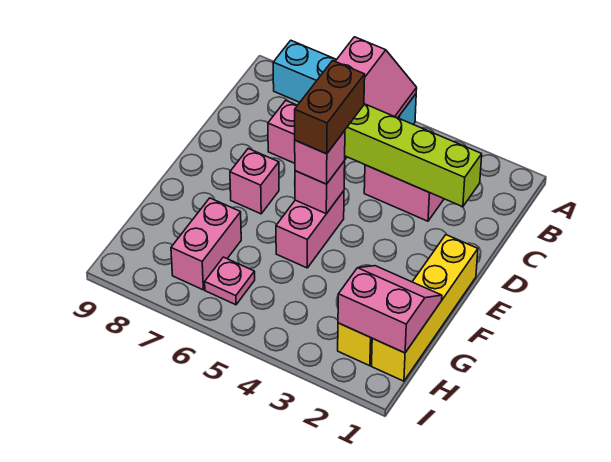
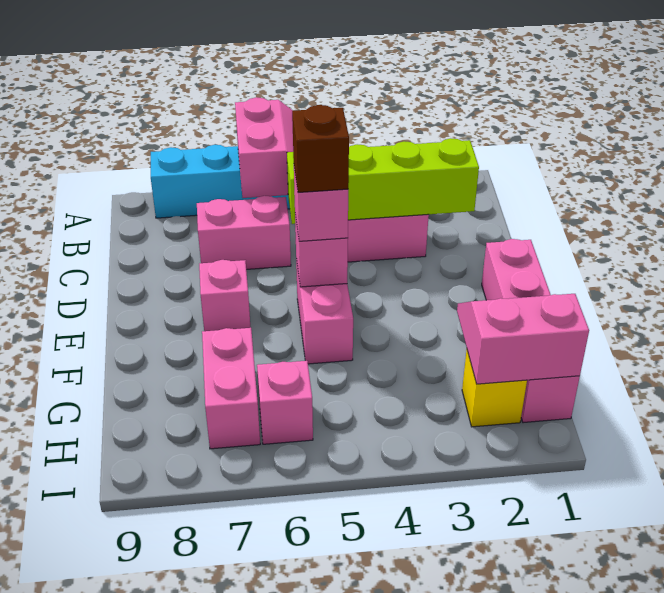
brown brick D5:E5 level 4 -> brown brick E5 level 4
yellow brick E1:H1 level 1 -> pink brick E1:H1 level 1
pink plate H6 level 1 -> pink brick H6 level 1

